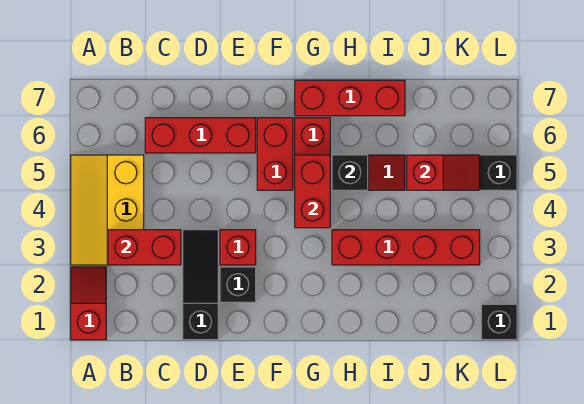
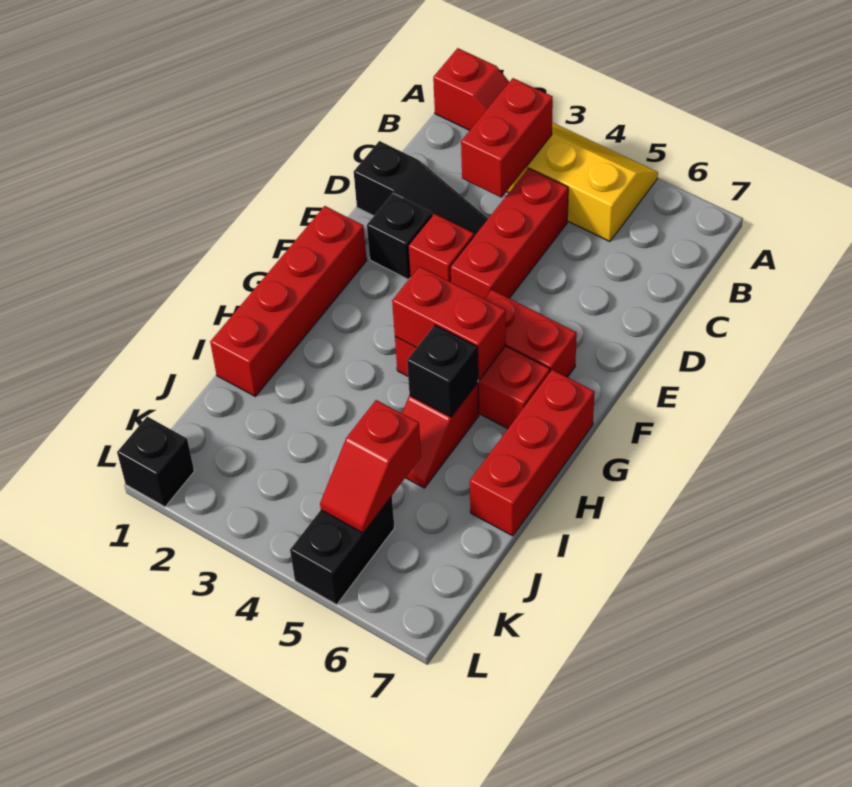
red brick C6:E6 level 1 -> red brick C4:E4 level 1
red brick H3:K3 level 1 -> red brick F1:I1 level 1

